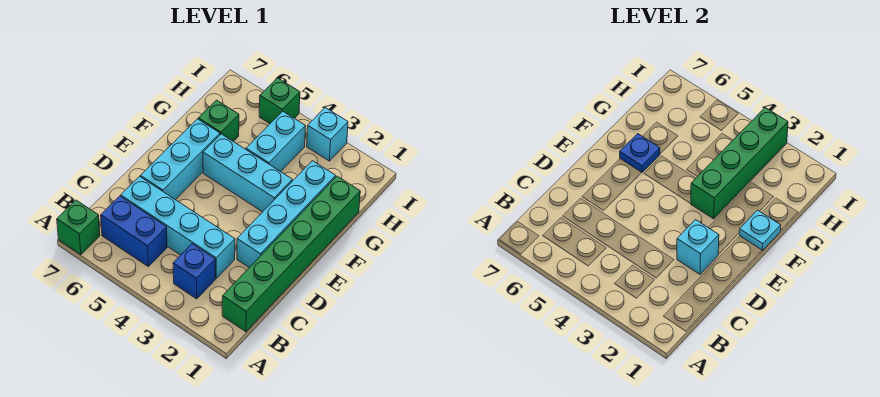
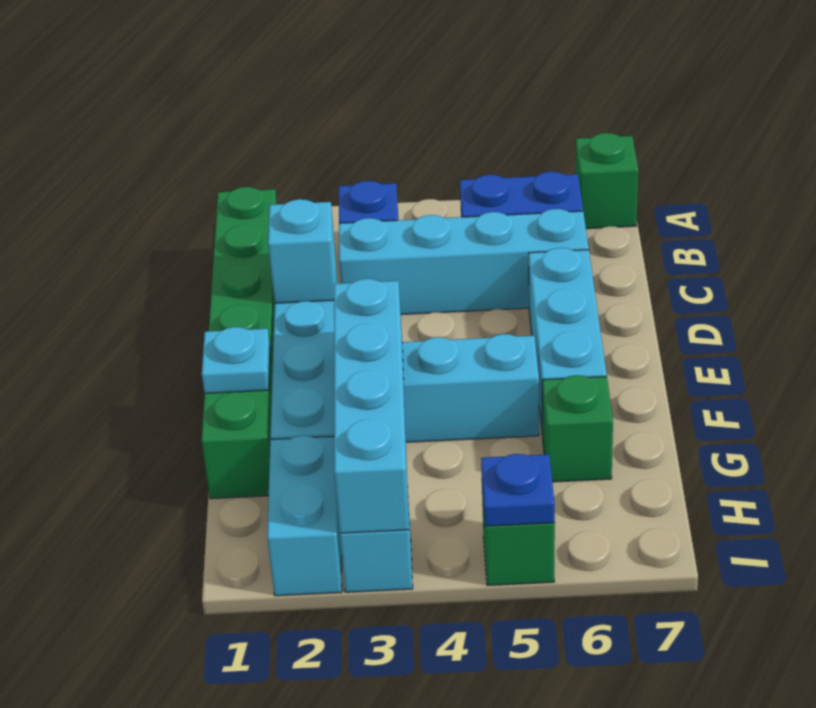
green brick F3:I3 level 2 -> cyan brick F3:I3 level 2
blue plate F6 level 2 -> blue plate I5 level 2
cyan brick G4:H4 level 1 -> cyan brick H2:I2 level 1

